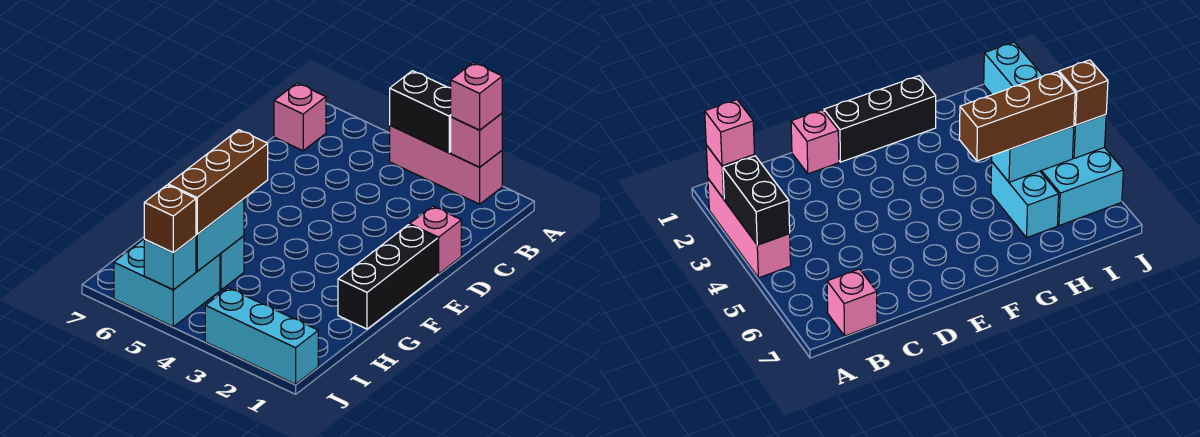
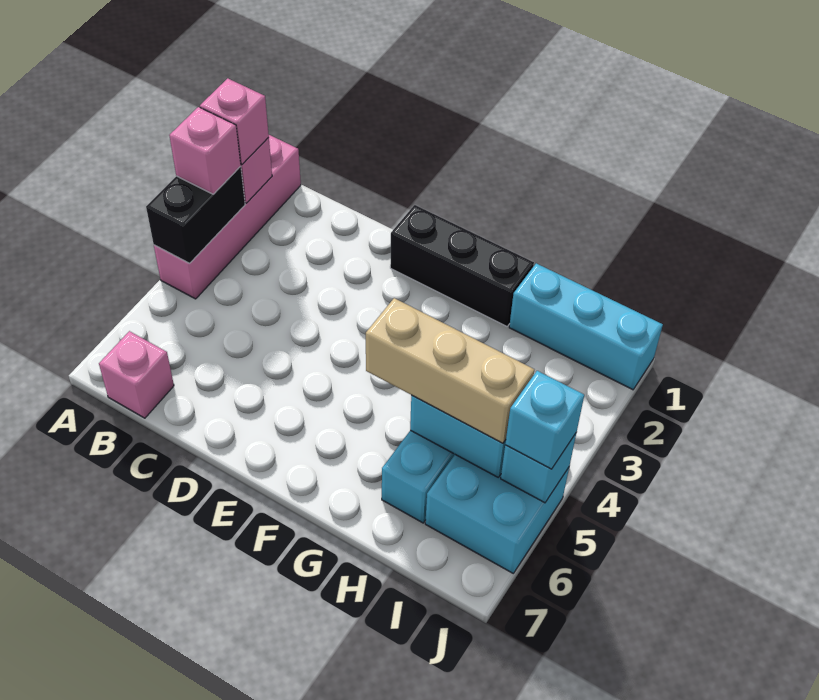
pink brick A2:A4 level 1 -> pink brick A1:A4 level 1
pink brick D1 level 1 -> pink brick A3 level 3
brown brick G5:I5 level 3 -> tan brick G5:I5 level 3
cyan brick J1:J3 level 1 -> cyan brick H1:J1 level 1
brown brick J5 level 3 -> cyan brick J5 level 3

